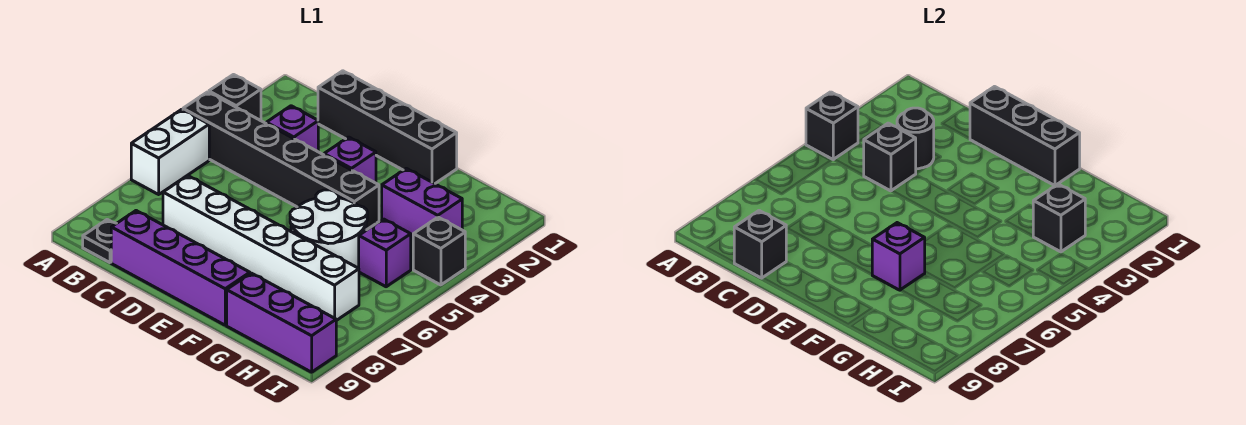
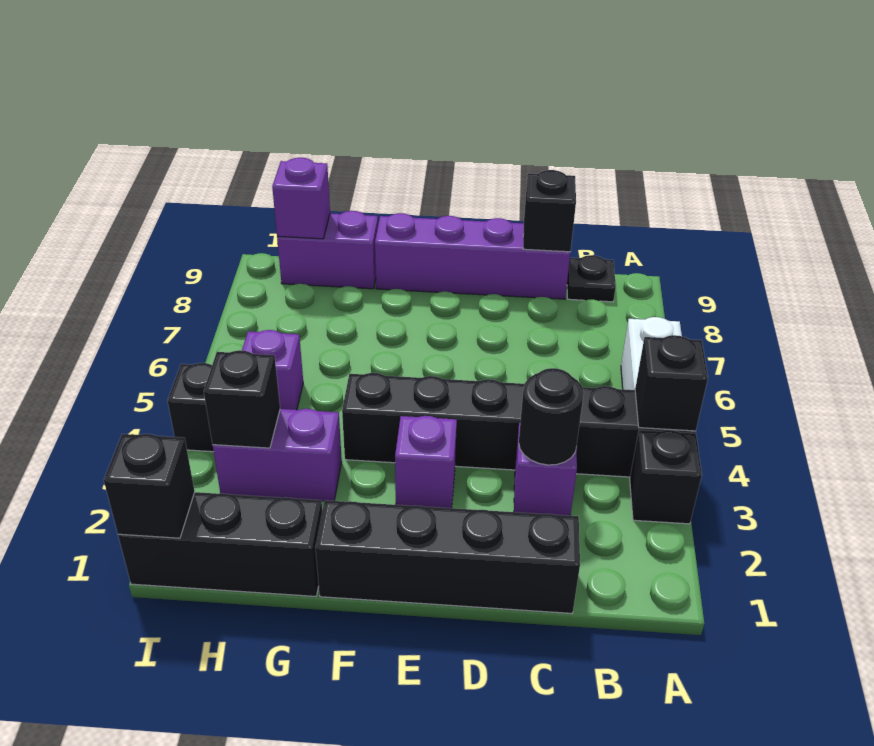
black brick C4 level 2 -> black brick I1 level 2
white brick C7:H7 level 1 -> none
black brick D1:F1 level 2 -> black brick G1:I1 level 1
white round brick F5:G6 level 1 -> none
purple brick F7 level 2 -> purple brick H9 level 2
purple brick G9:I9 level 1 -> purple brick G9:H9 level 1

